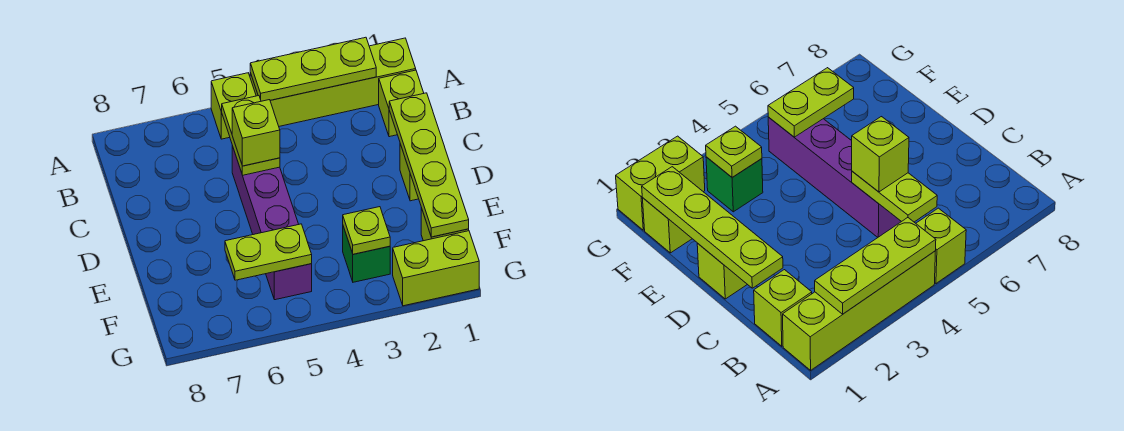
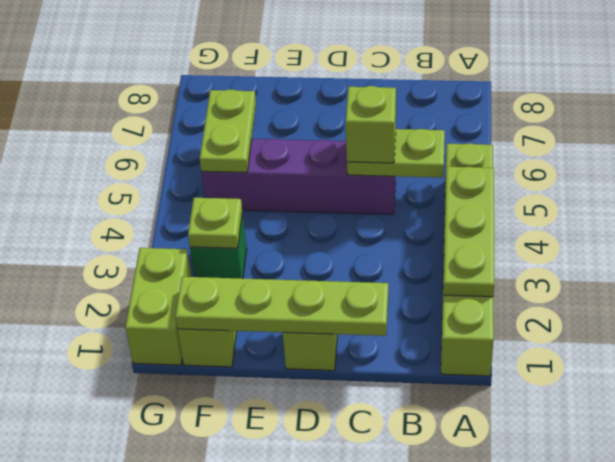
lime brick B1 level 1 -> none

